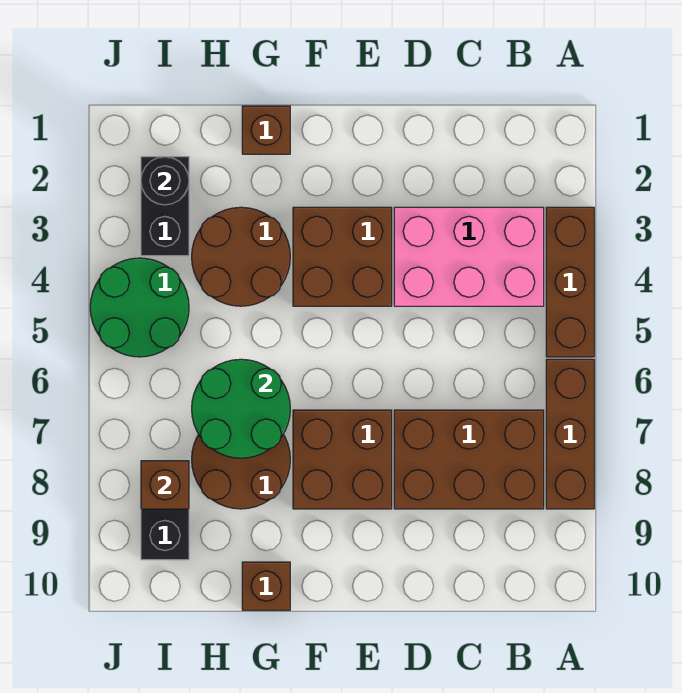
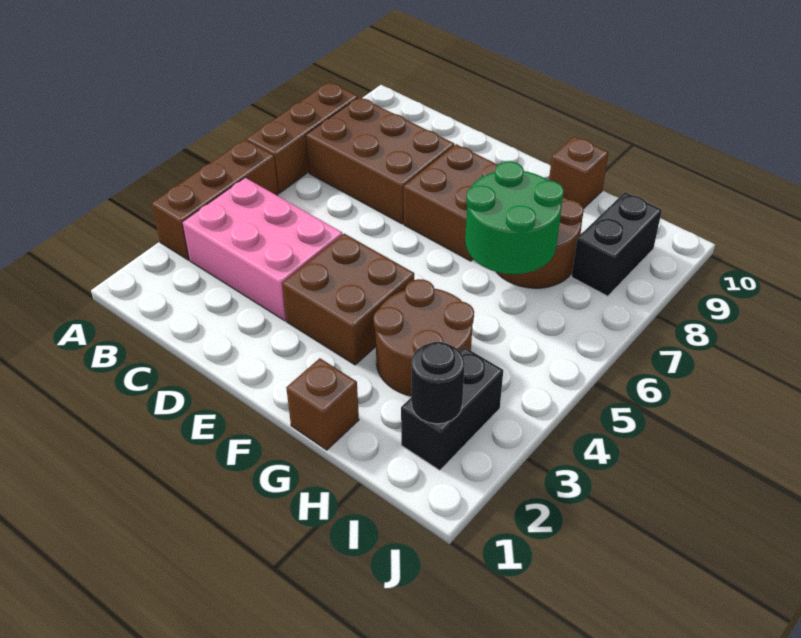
green round brick I4:J5 level 1 -> none
brown brick I8 level 2 -> none

